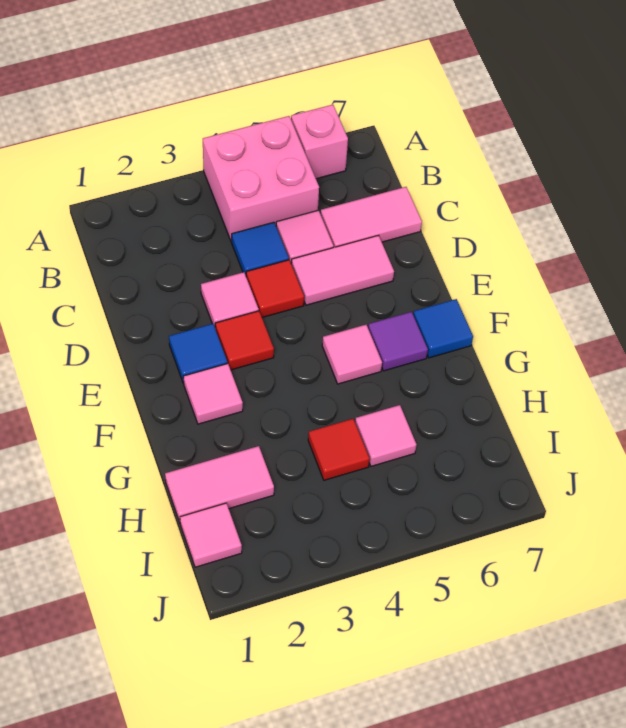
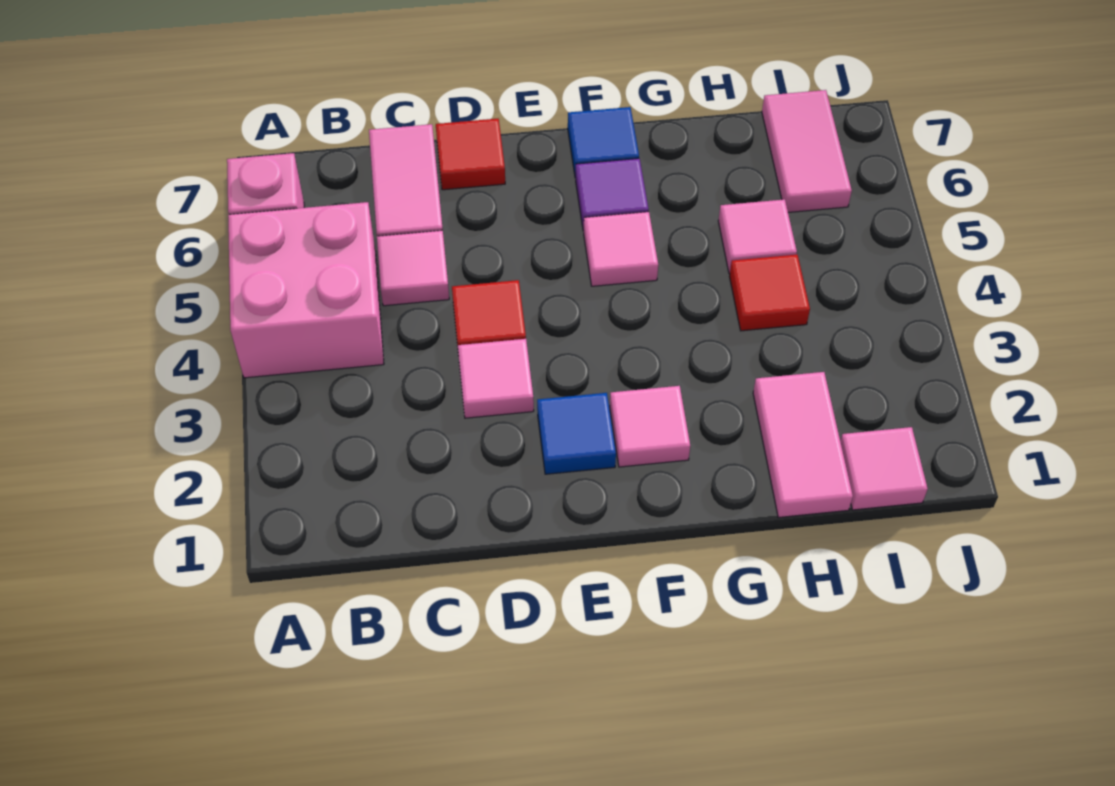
blue tile C4 level 1 -> none
pink tile D5:D6 level 1 -> pink tile I6:I7 level 1
red tile E3 level 1 -> red tile D7 level 1

